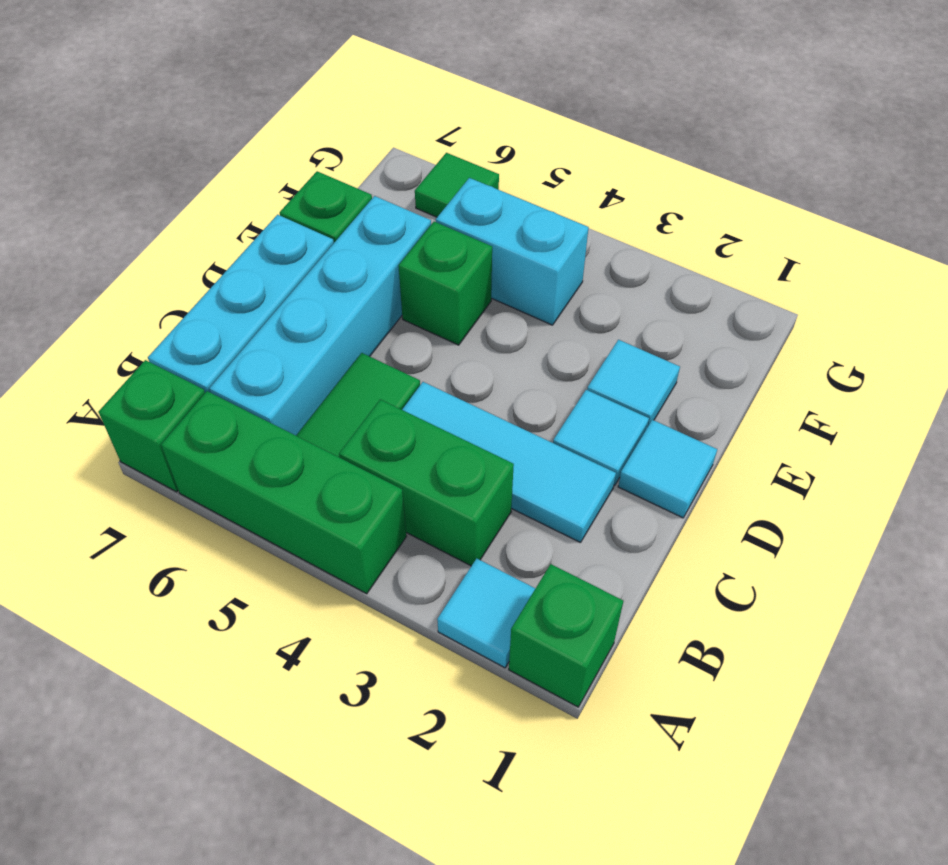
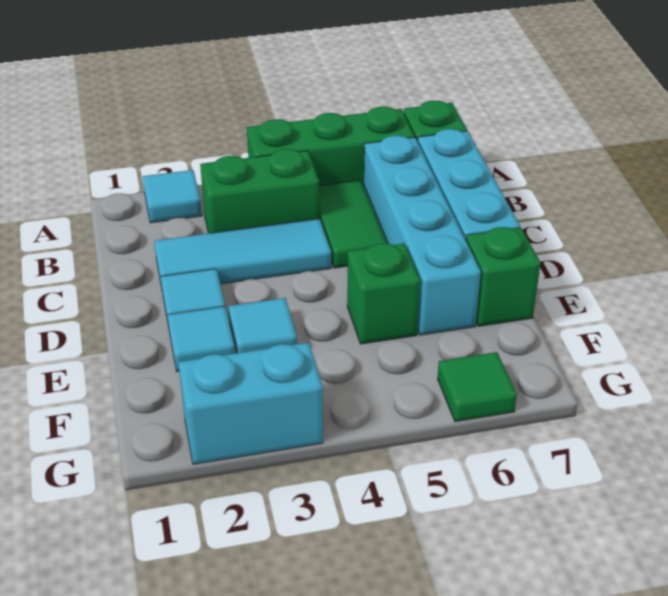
green brick A1 level 1 -> none
cyan tile D1 level 1 -> cyan tile E3 level 1
cyan brick F4:F5 level 1 -> cyan brick G2:G3 level 1

